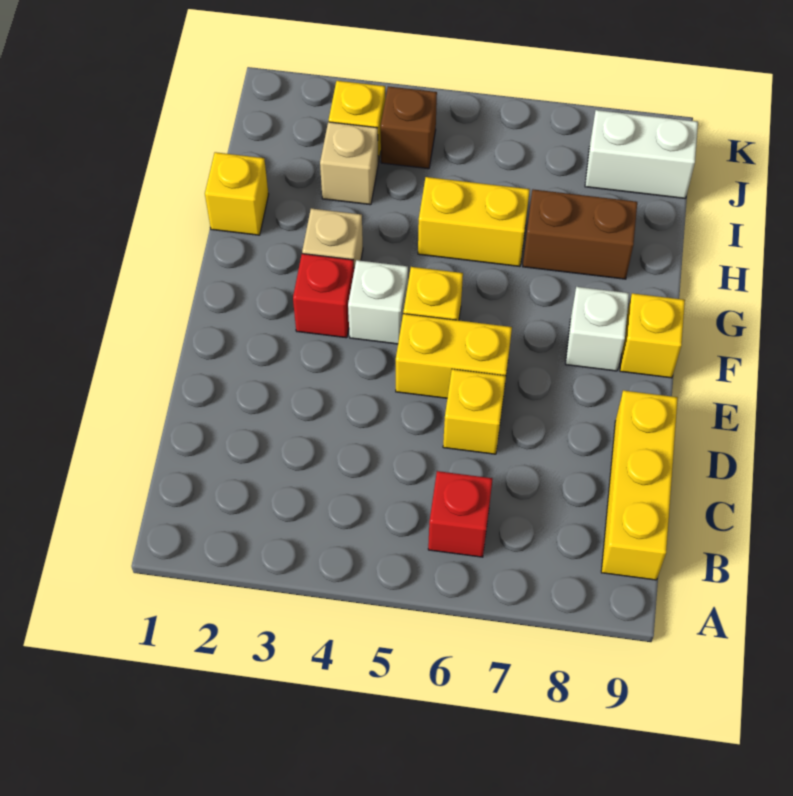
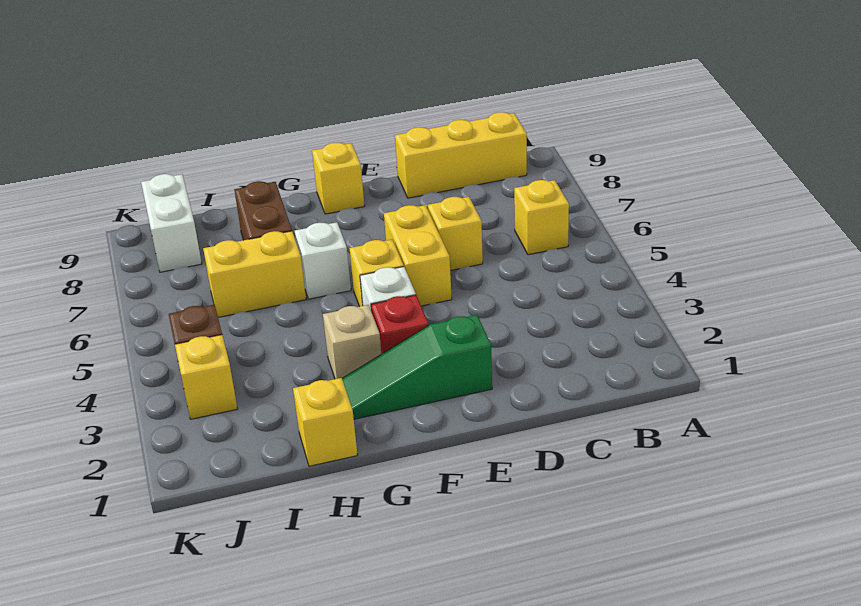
red brick B6 level 1 -> yellow brick B6 level 1
none -> green slope E2:G2 level 1 top E
white brick F8 level 1 -> white brick G6 level 1
yellow brick H5:H6 level 1 -> yellow brick H6:I6 level 1
tan brick I3 level 1 -> none

